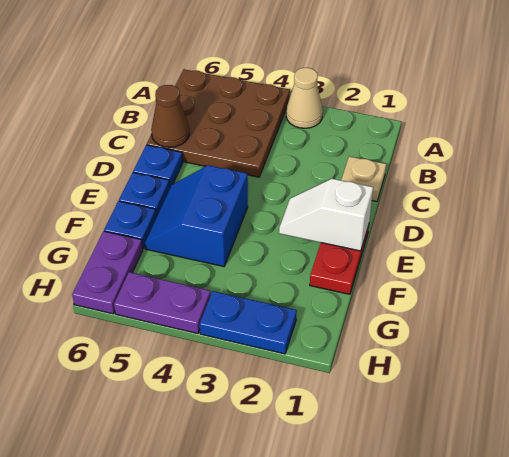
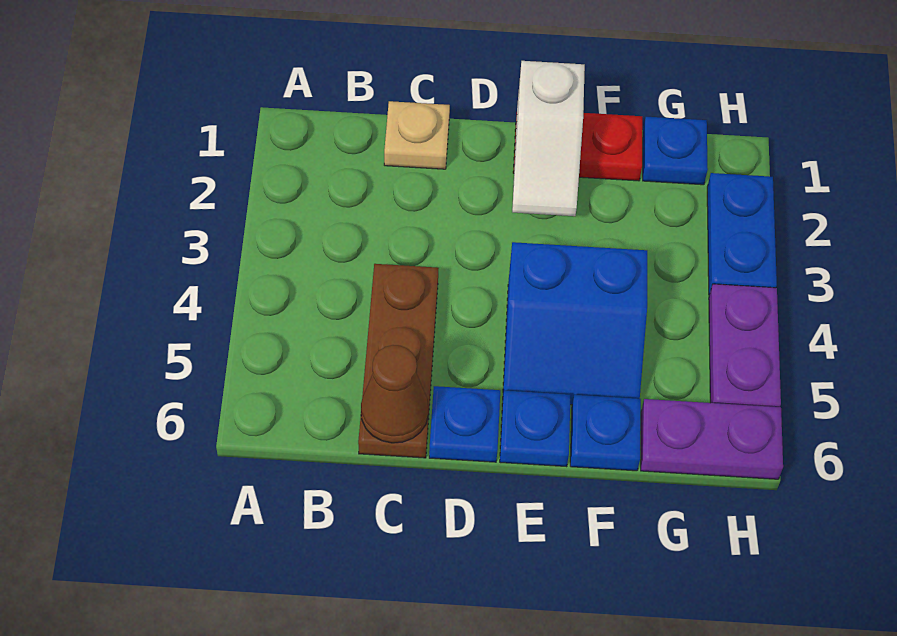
tan cone A3 level 1 -> none
brown plate A4:C6 level 1 -> brown plate C4:C6 level 1
none -> blue plate G1 level 1

